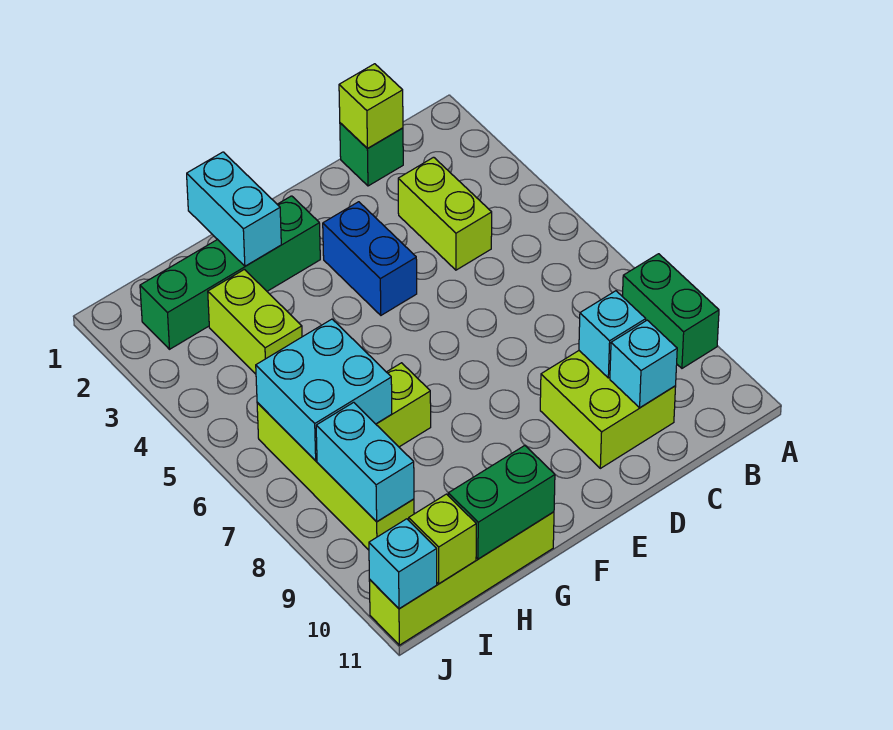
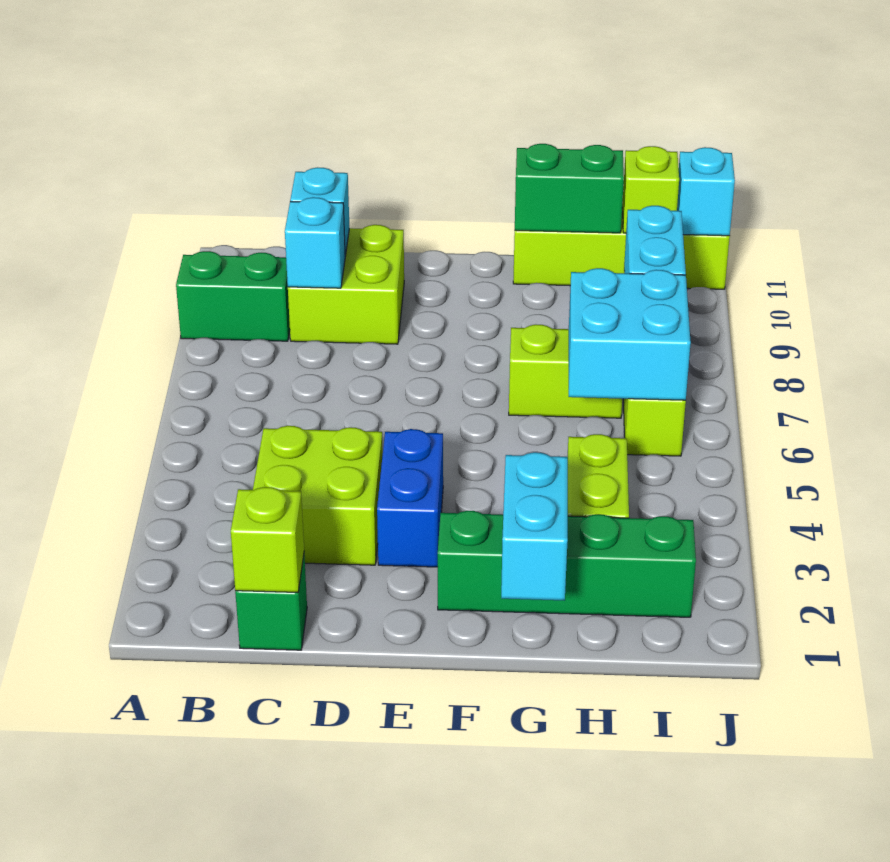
green brick A8:A9 level 1 -> green brick A9:B9 level 1
lime brick C3:C4 level 1 -> lime brick C3:D4 level 1

